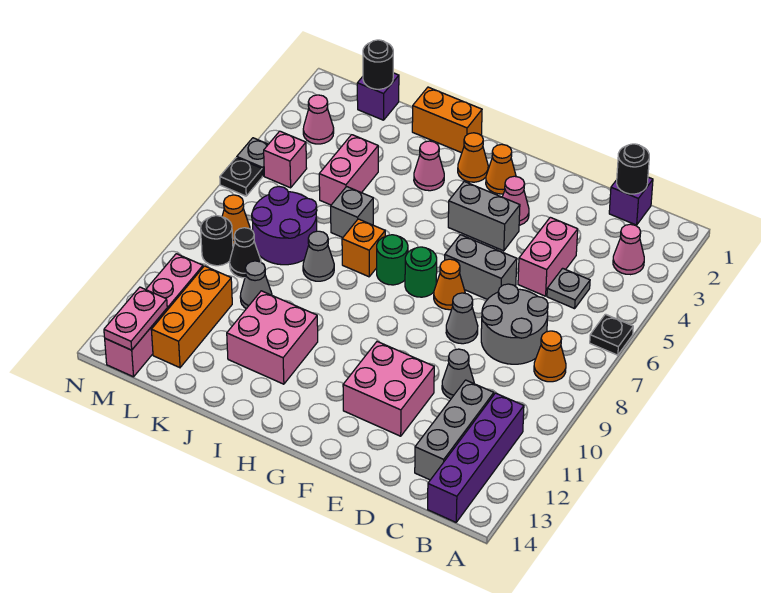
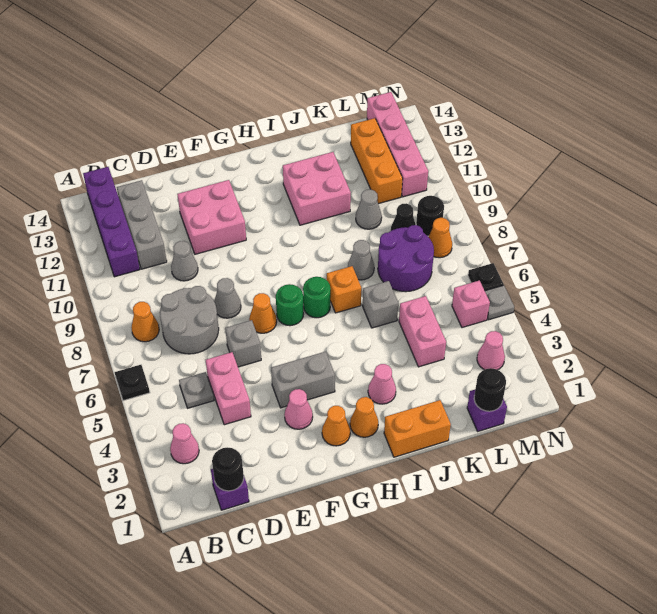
grey brick E6:F6 level 1 -> grey brick E6 level 1
pink plate M13:M14 level 2 -> none

